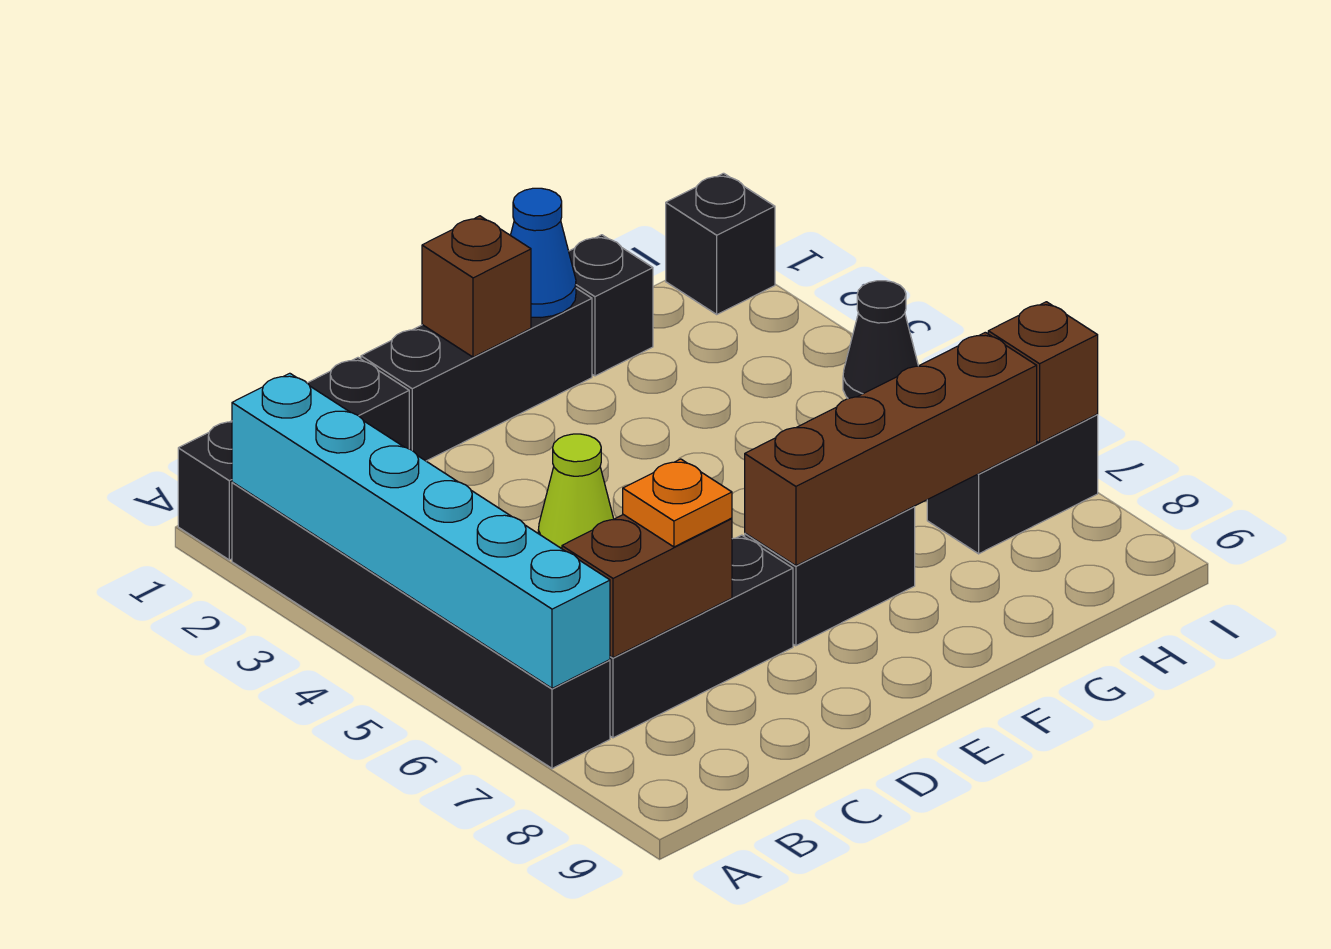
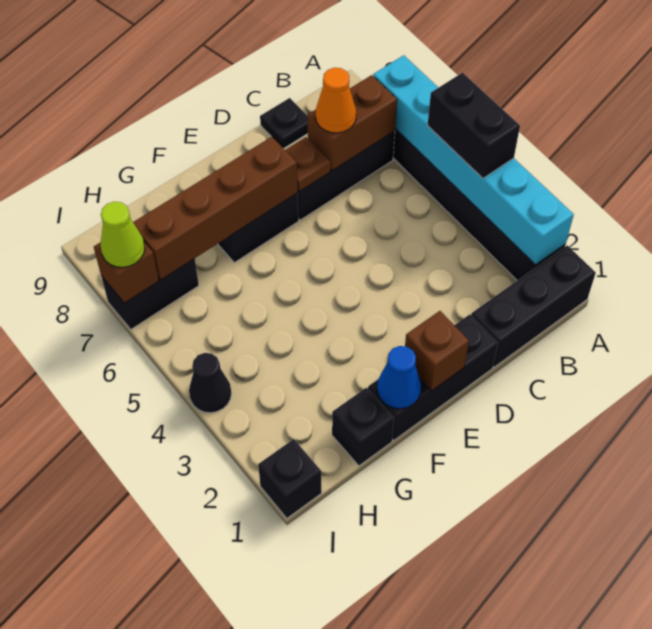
none -> black brick A4:A5 level 3
orange plate C7 level 3 -> orange cone C7 level 3
none -> black plate C9 level 1
lime cone D4 level 1 -> lime cone I7 level 3
none -> brown plate D7 level 2

